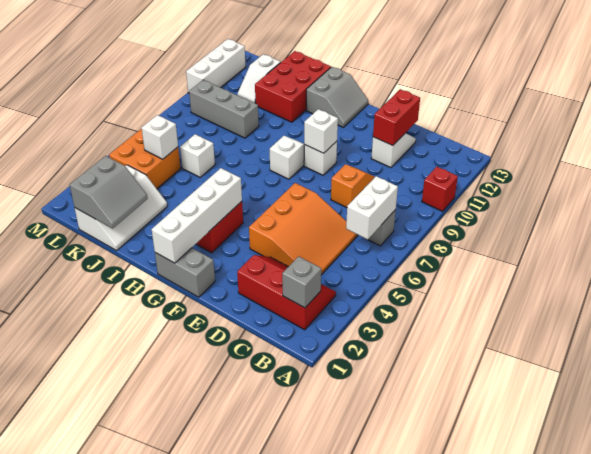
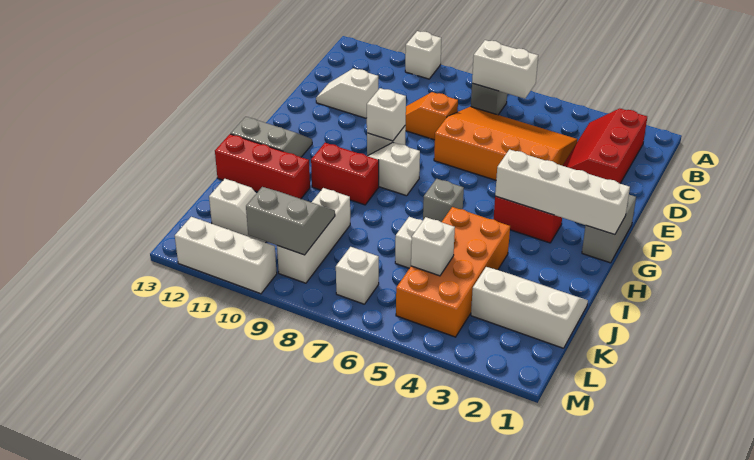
red brick A10 level 1 -> white brick A10 level 1
grey brick B2 level 2 -> grey brick H6 level 1
orange slope C4:E6 level 1 top E -> orange slope C4:E7 level 1 top E
red brick D11:D12 level 2 -> red brick H9:H10 level 1
red brick I11:J13 level 1 -> red brick I11:I13 level 1
grey slope J1:K2 level 2 top K -> grey slope K9:L10 level 2 top L
grey brick J9:L9 level 1 -> white brick J9:L9 level 1
orange brick K4:L5 level 1 -> orange brick I4:L5 level 1
none -> white brick L7 level 1

